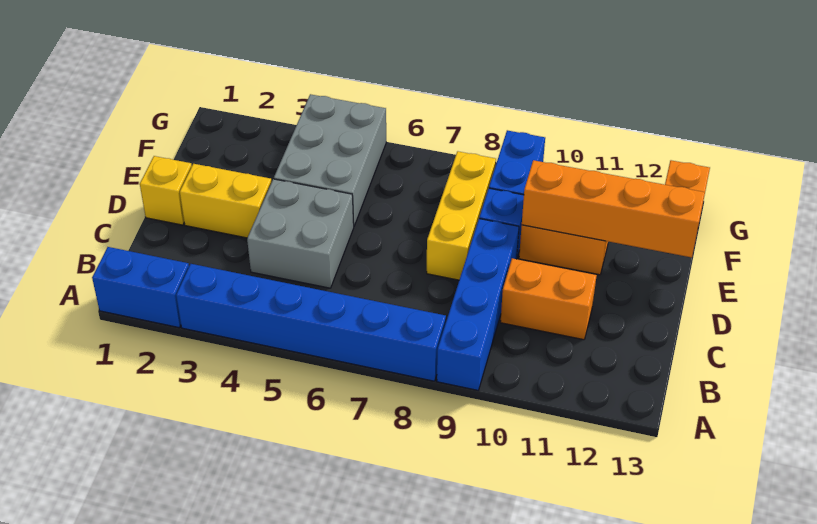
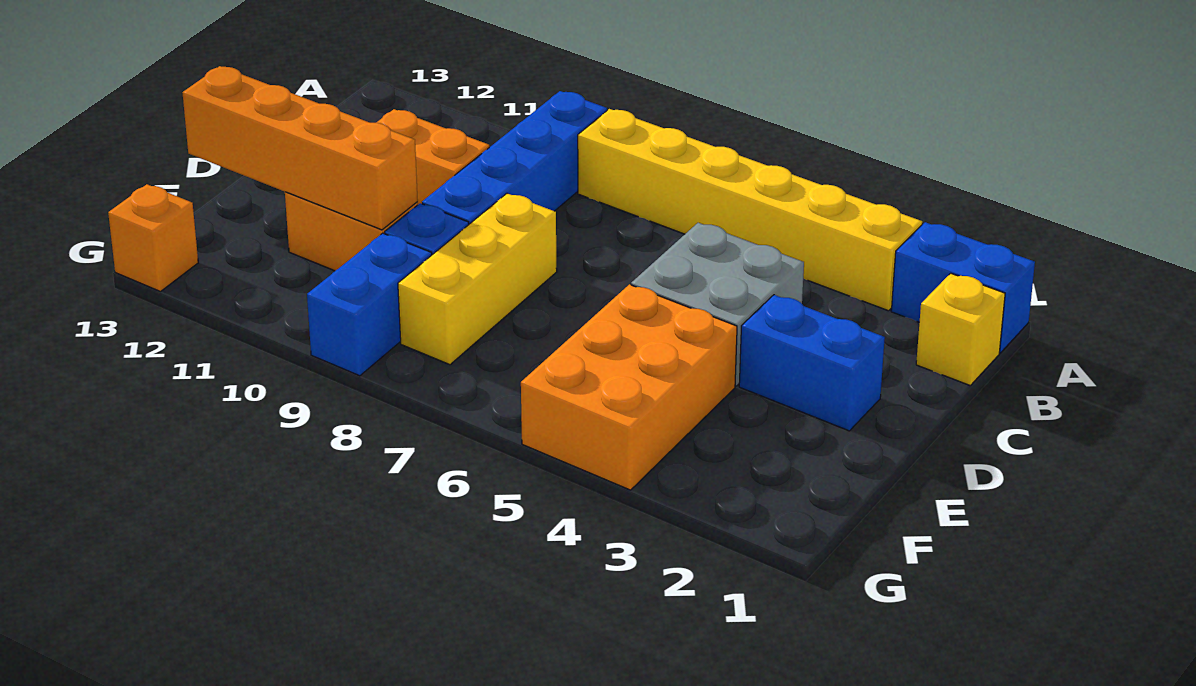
blue brick A3:A8 level 1 -> yellow brick A3:A8 level 1
yellow brick D1 level 1 -> yellow brick B1 level 1
yellow brick D2:D3 level 1 -> blue brick D2:D3 level 1
grey brick E4:G5 level 1 -> orange brick E4:G5 level 1

